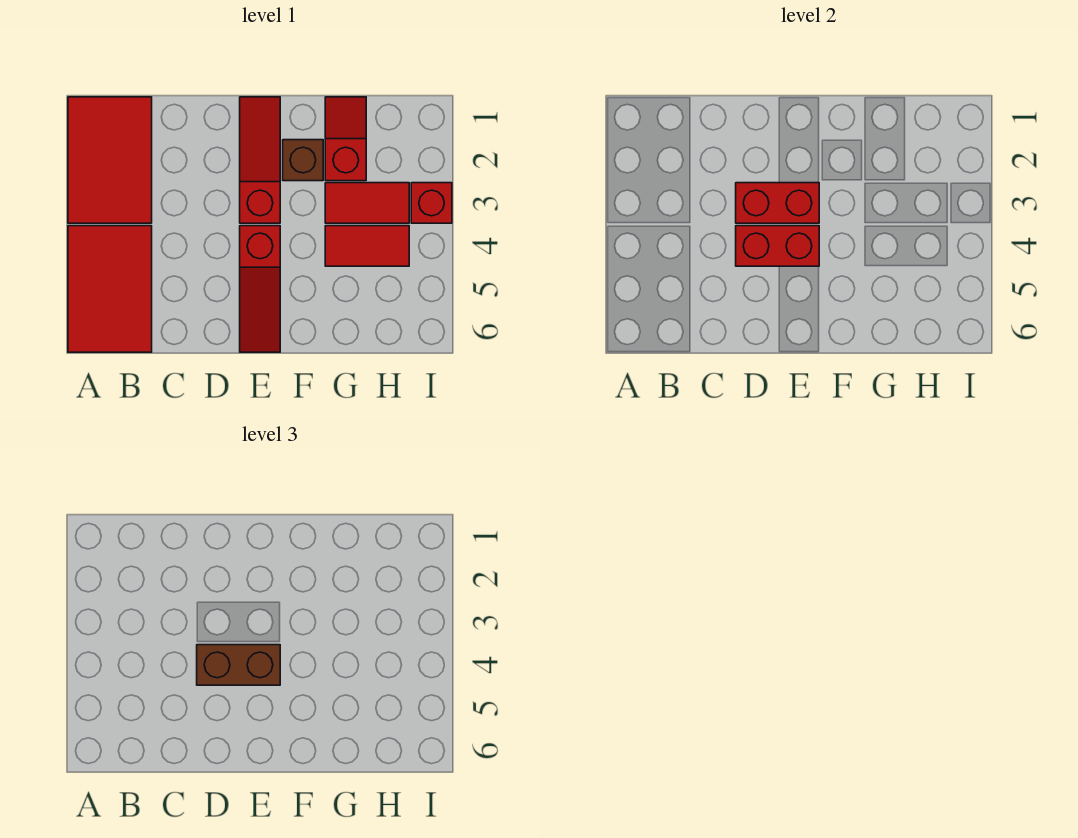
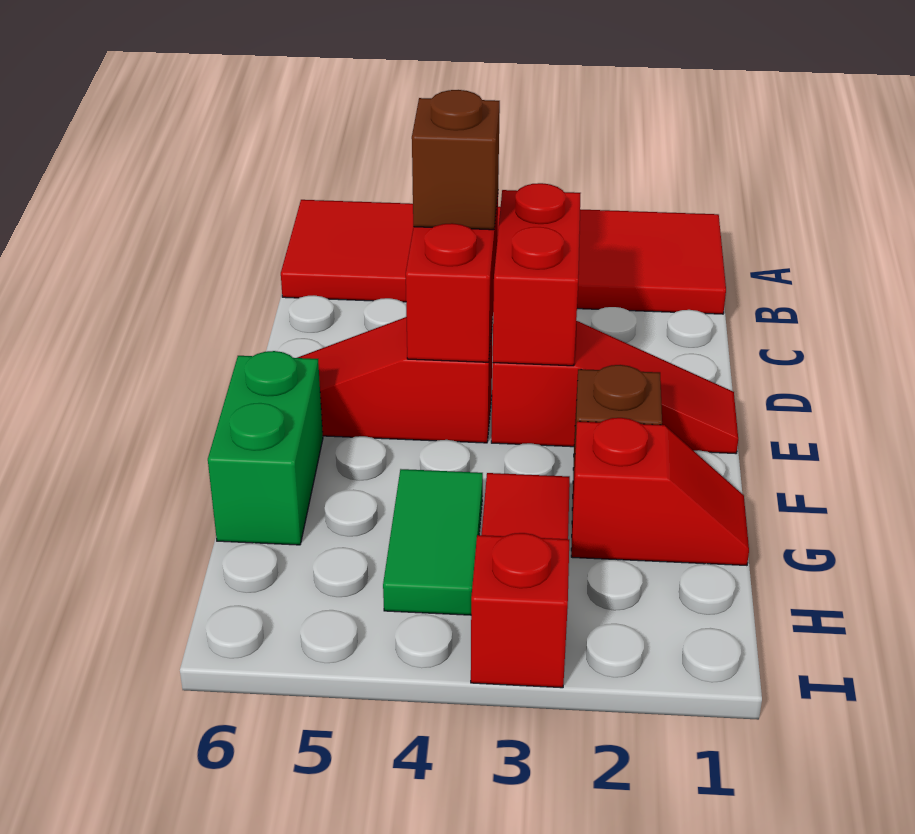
brown brick D4:E4 level 3 -> brown brick D4 level 3
none -> green brick F6:G6 level 1
red tile G4:H4 level 1 -> green tile G4:H4 level 1

